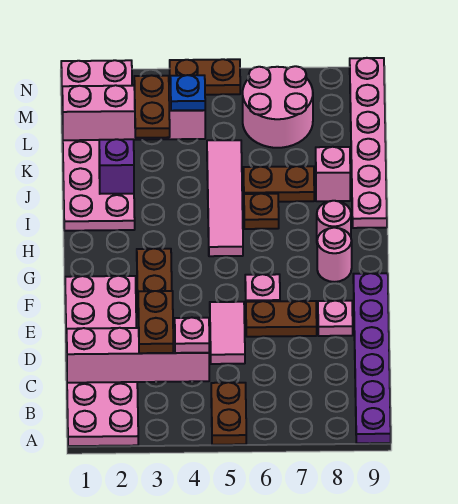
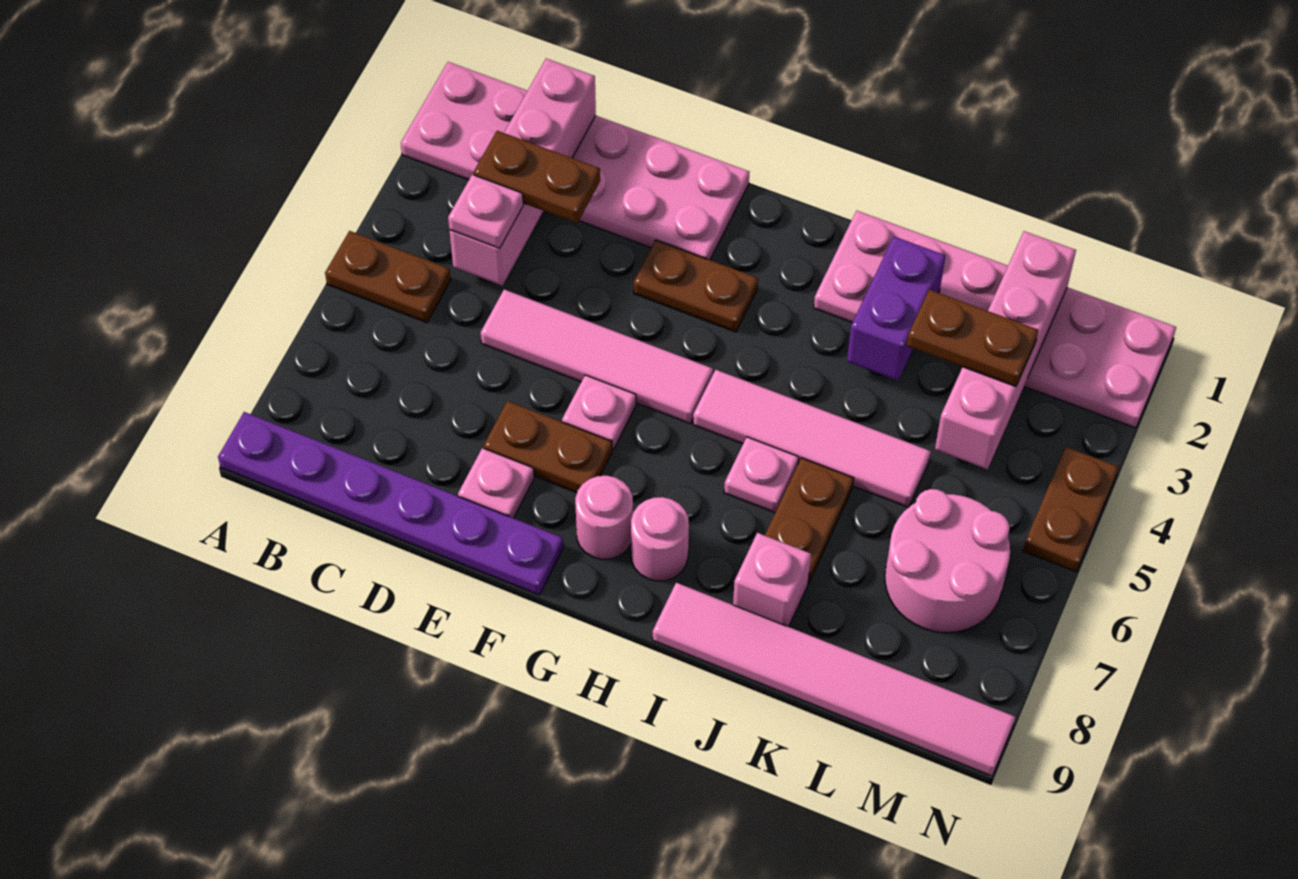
pink tile D5:E5 level 1 -> pink tile D5:G5 level 1
brown plate E6:E7 level 1 -> brown plate E7:F7 level 1
brown plate I6 level 1 -> pink plate I6 level 1
pink plate I9:N9 level 1 -> pink tile I9:N9 level 1
purple brick J2 level 2 -> purple brick J2:J3 level 2
blue plate L4 level 3 -> none

